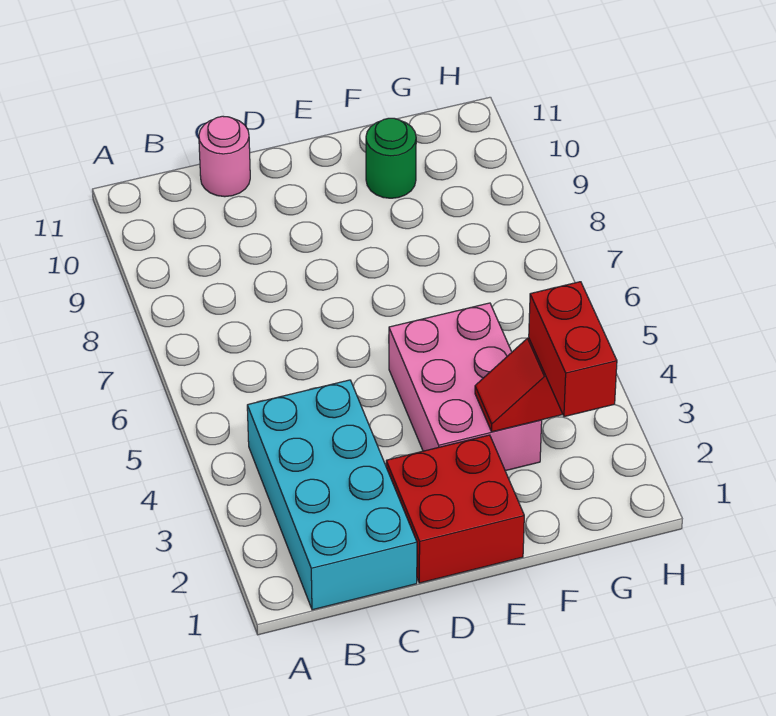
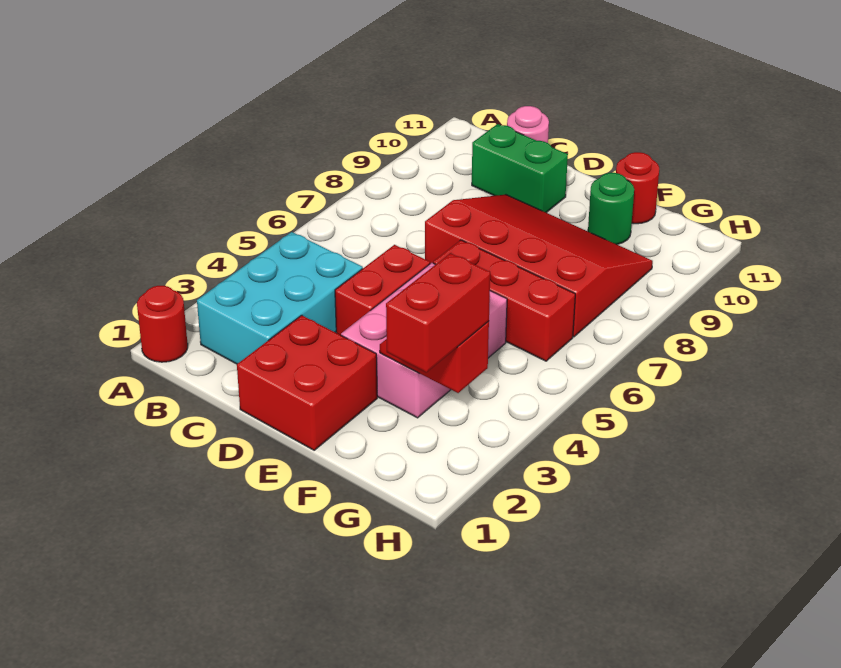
none -> red round brick A1 level 1
cyan brick B1:C4 level 1 -> cyan brick B2:C4 level 1
none -> green brick C10:D10 level 1
none -> red brick D4:D5 level 1
none -> red slope D7:G9 level 1 top 7
none -> red brick E6:G6 level 1
none -> red round brick F11 level 1

